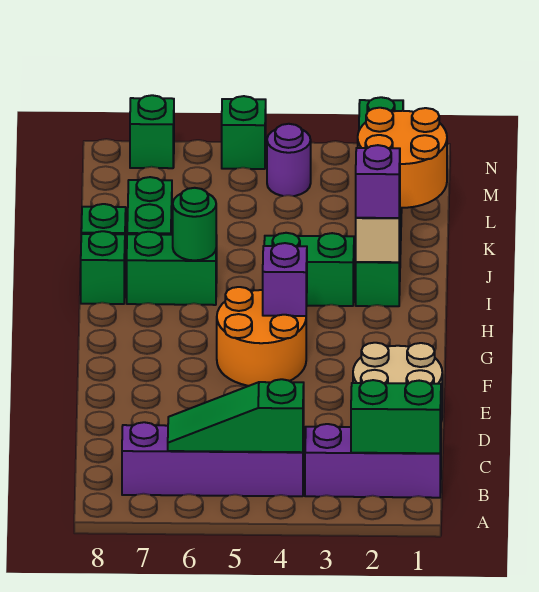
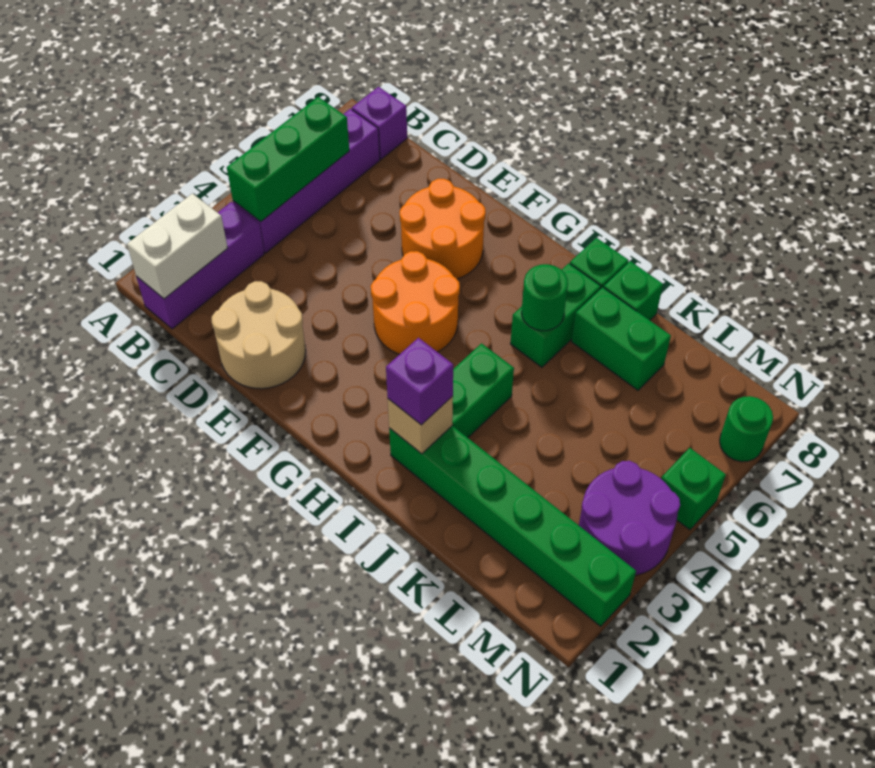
green brick B1:B2 level 2 -> white brick B1:B2 level 2
green slope B4:B6 level 2 top 4 -> green brick B4:B6 level 2
purple brick G4 level 2 -> purple brick B8 level 1
orange round brick K1:L2 level 2 -> orange round brick E6:F7 level 1
purple round brick M4 level 1 -> purple round brick M3:N4 level 1
green brick N7 level 1 -> green round brick N7 level 1

